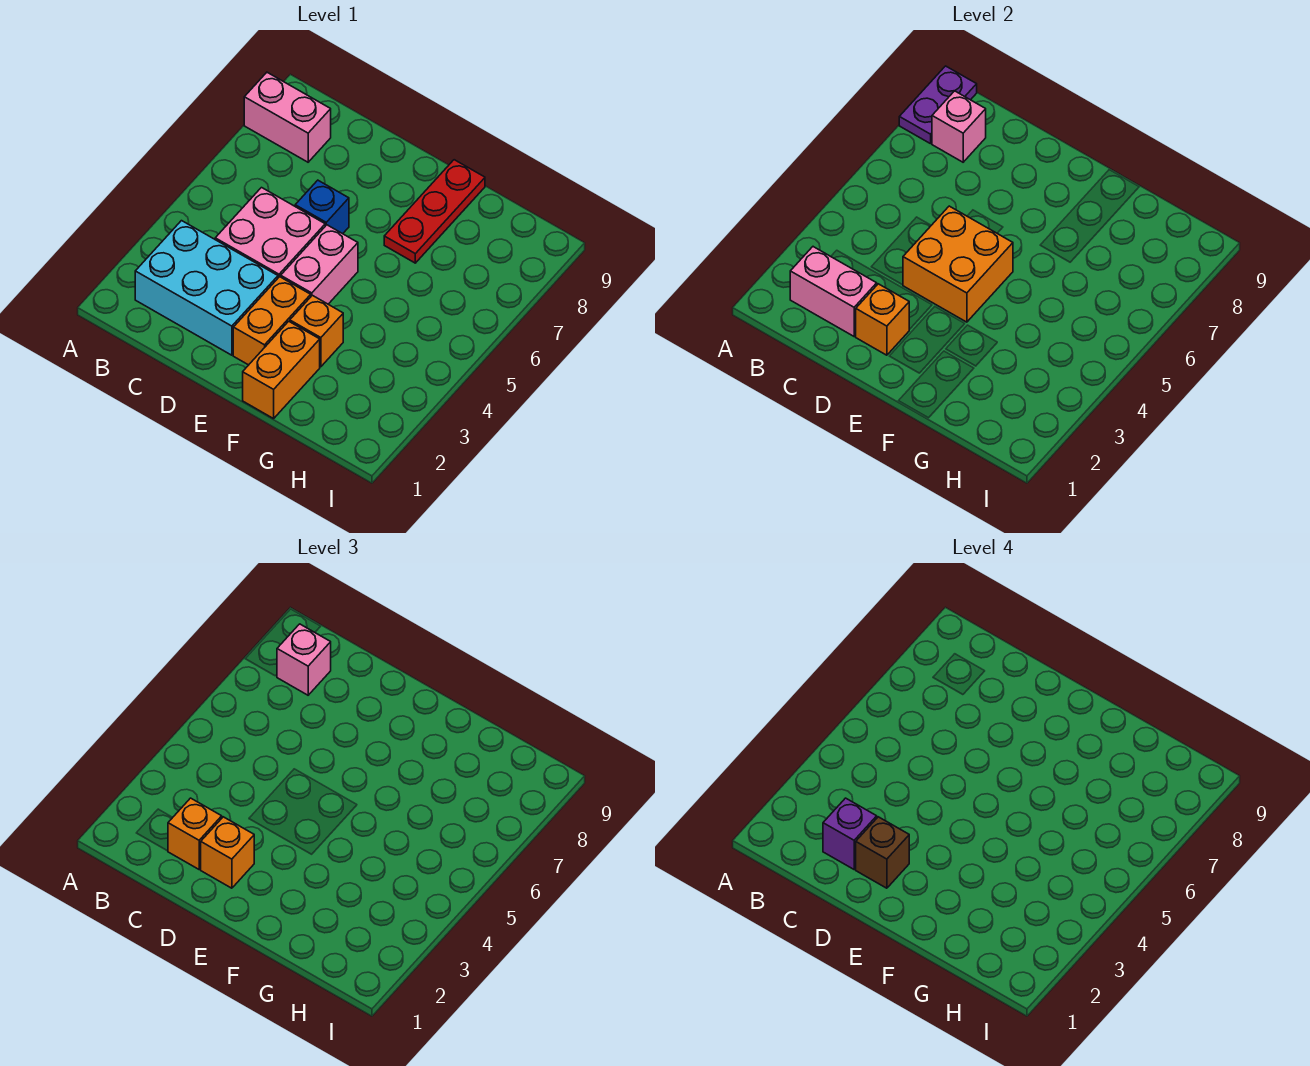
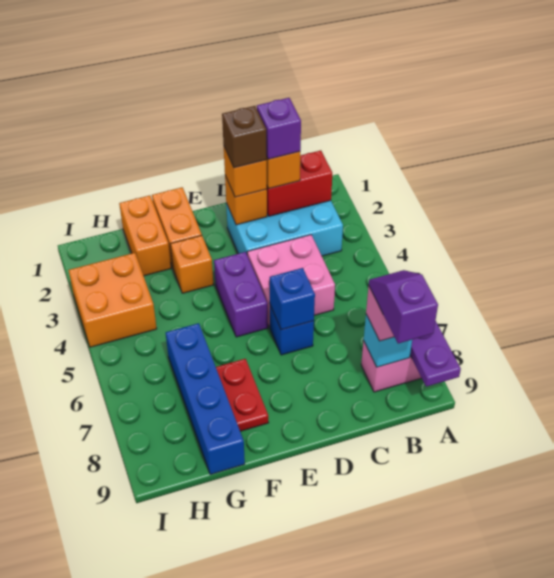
pink brick B2:C2 level 2 -> red brick B2:C2 level 2
pink brick B8 level 2 -> cyan brick B8 level 2
none -> purple slope B8:B9 level 4 top 9
orange brick D4:E5 level 2 -> orange brick H3:I4 level 1
none -> blue brick D6 level 2
orange brick E2:E3 level 1 -> orange brick G1:G2 level 1
pink brick E4:E5 level 1 -> purple brick E4:E5 level 1
red plate F7:F9 level 1 -> red plate F7:F8 level 1
none -> blue brick G6:G9 level 1

